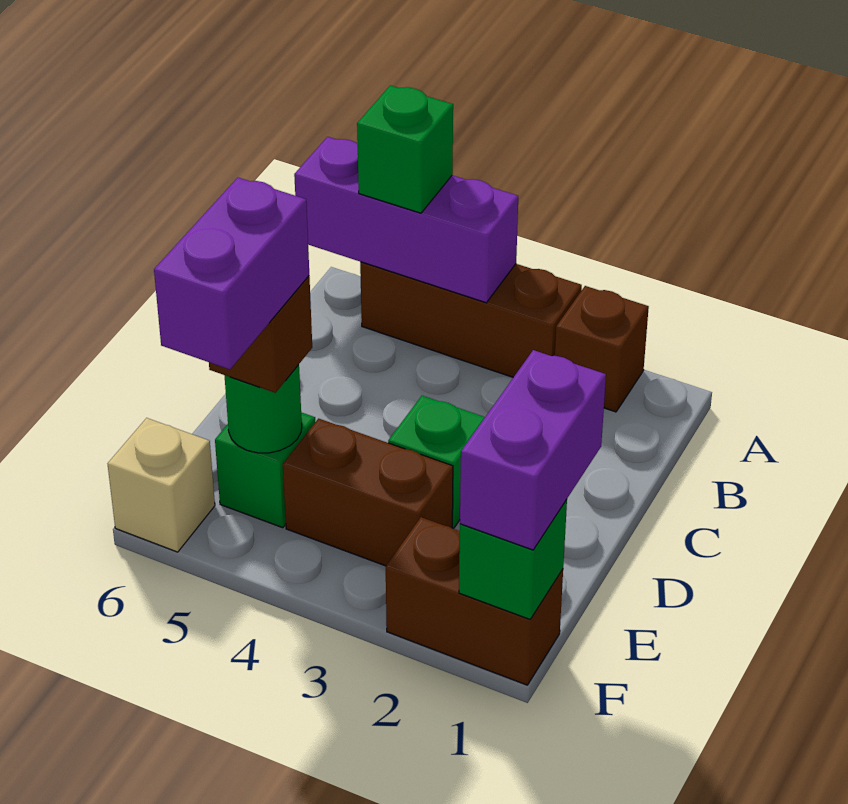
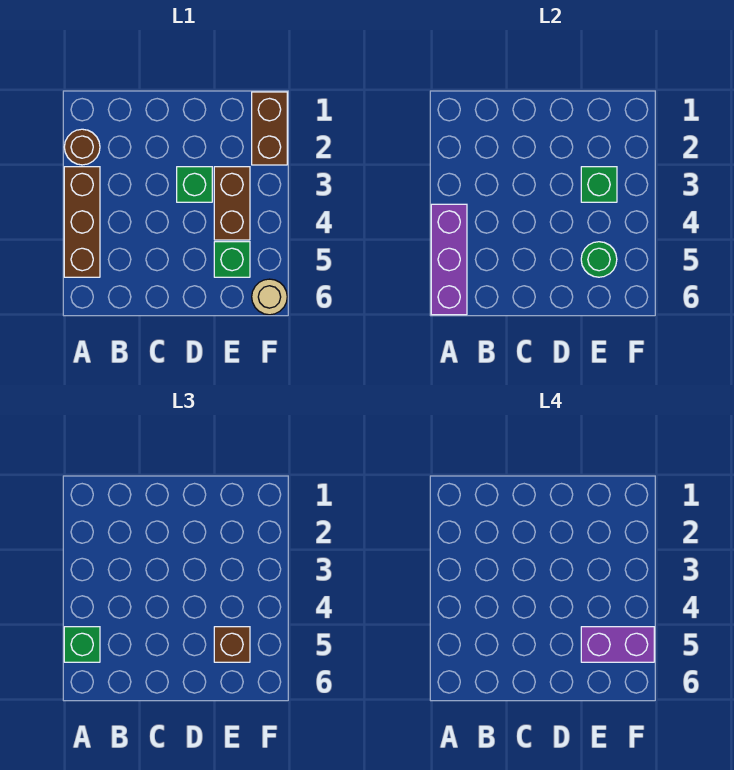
brown brick A2 level 1 -> brown round brick A2 level 1
purple brick E1:F1 level 3 -> none
green brick F1 level 2 -> green brick E3 level 2
tan brick F6 level 1 -> tan round brick F6 level 1

